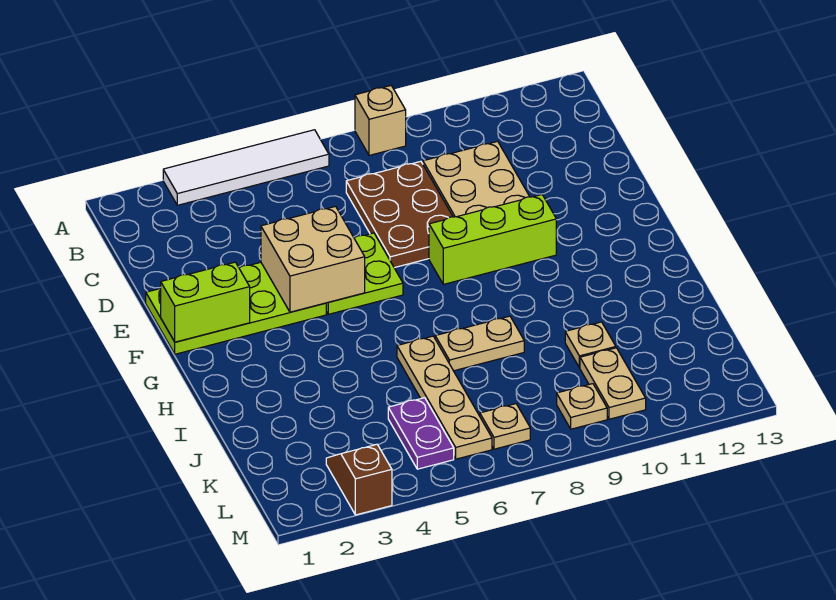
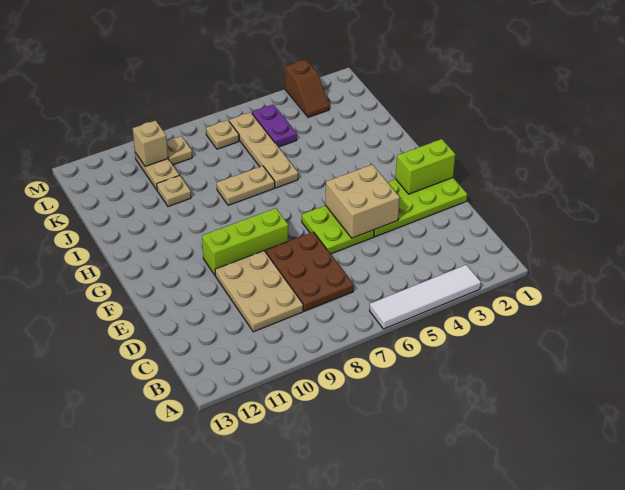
tan brick A8 level 1 -> tan brick L10 level 2

